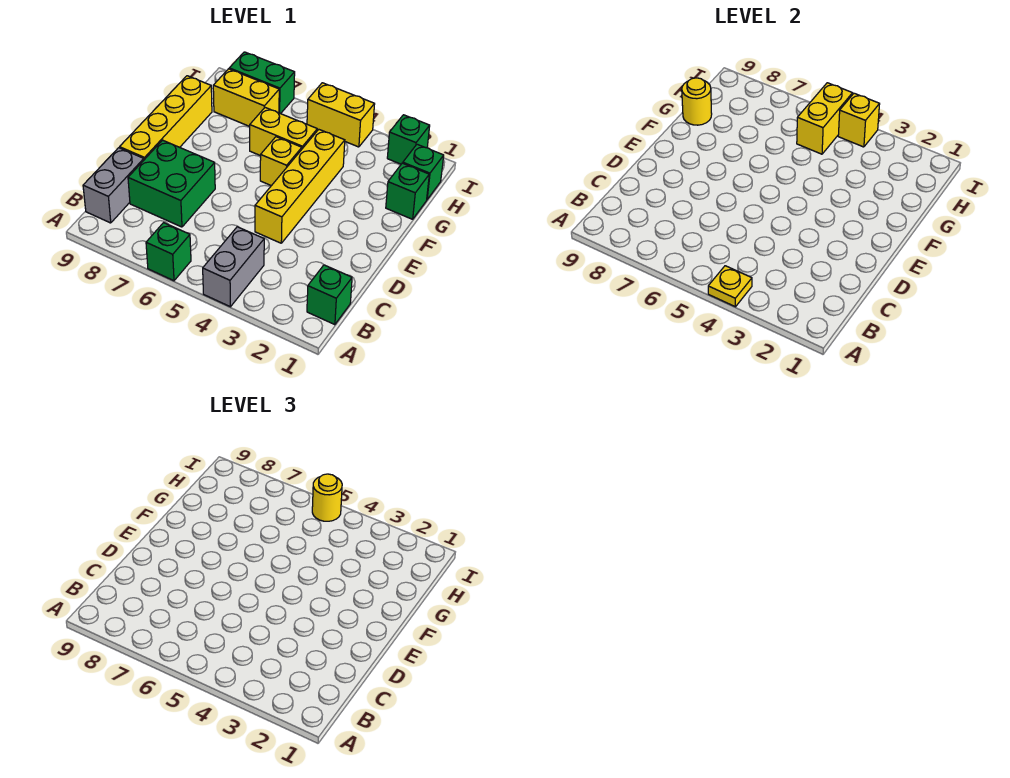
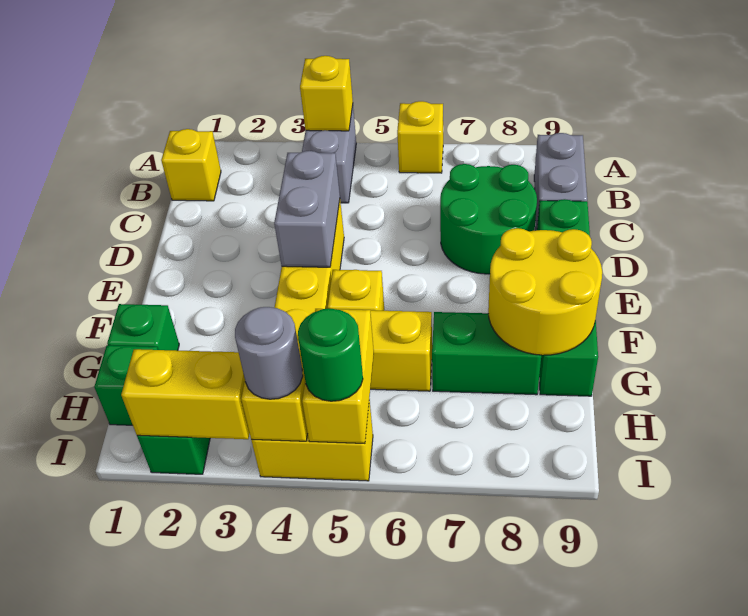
yellow plate A4 level 2 -> yellow brick A4 level 2
green brick A6 level 1 -> yellow brick A6 level 1
green brick B1 level 1 -> yellow brick B1 level 1
green brick C7:D8 level 1 -> green round brick C7:D8 level 1
none -> grey brick D4:E4 level 2
yellow brick D9:G9 level 1 -> green brick D9:G9 level 1
yellow round brick G9 level 2 -> yellow round brick F8:G9 level 2
yellow brick H7:H8 level 1 -> yellow brick I2:I3 level 2
none -> grey round brick I4 level 3
yellow round brick I5 level 3 -> green round brick I5 level 3
green brick I7:I8 level 1 -> green brick G7:G8 level 1

